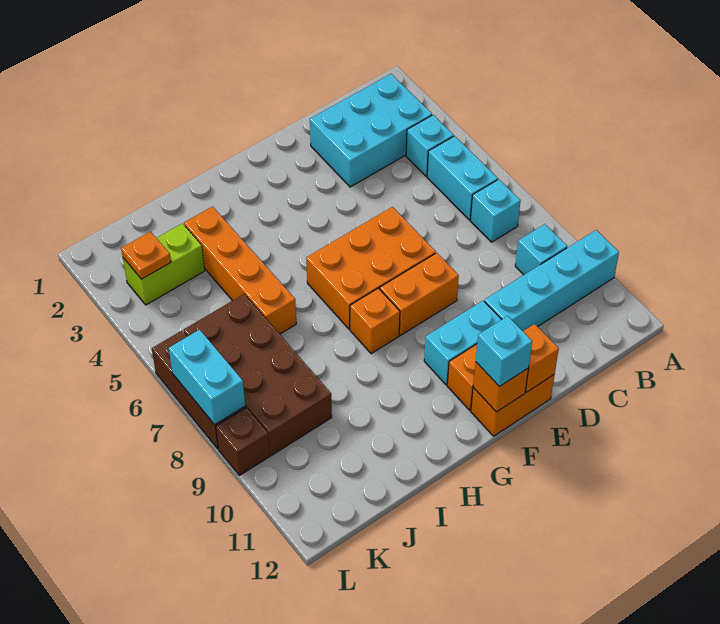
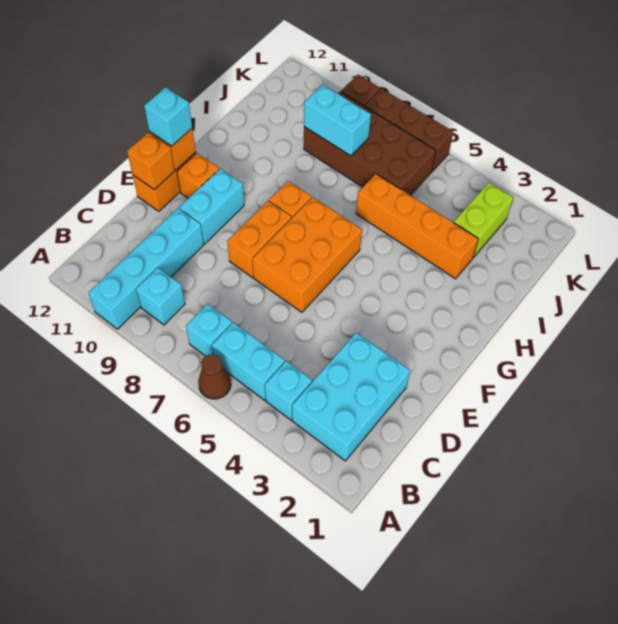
none -> brown cone A6 level 1
orange plate K3 level 2 -> none
cyan brick L7:L8 level 2 -> cyan brick J8:J9 level 2

